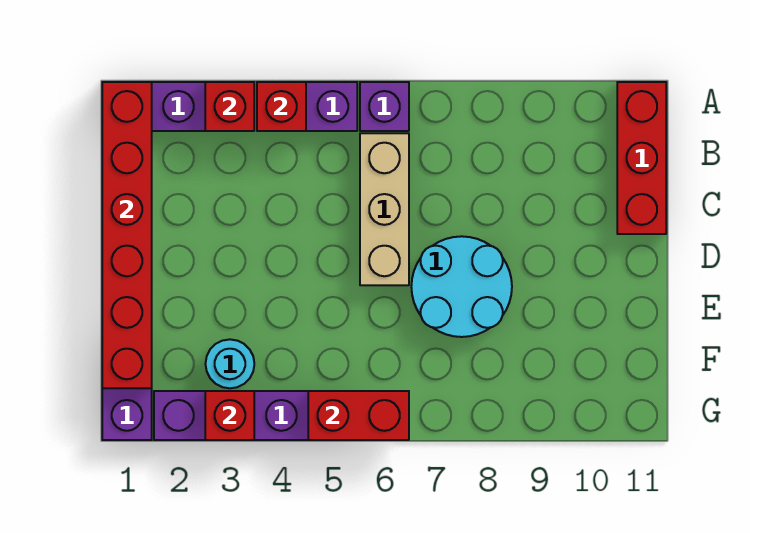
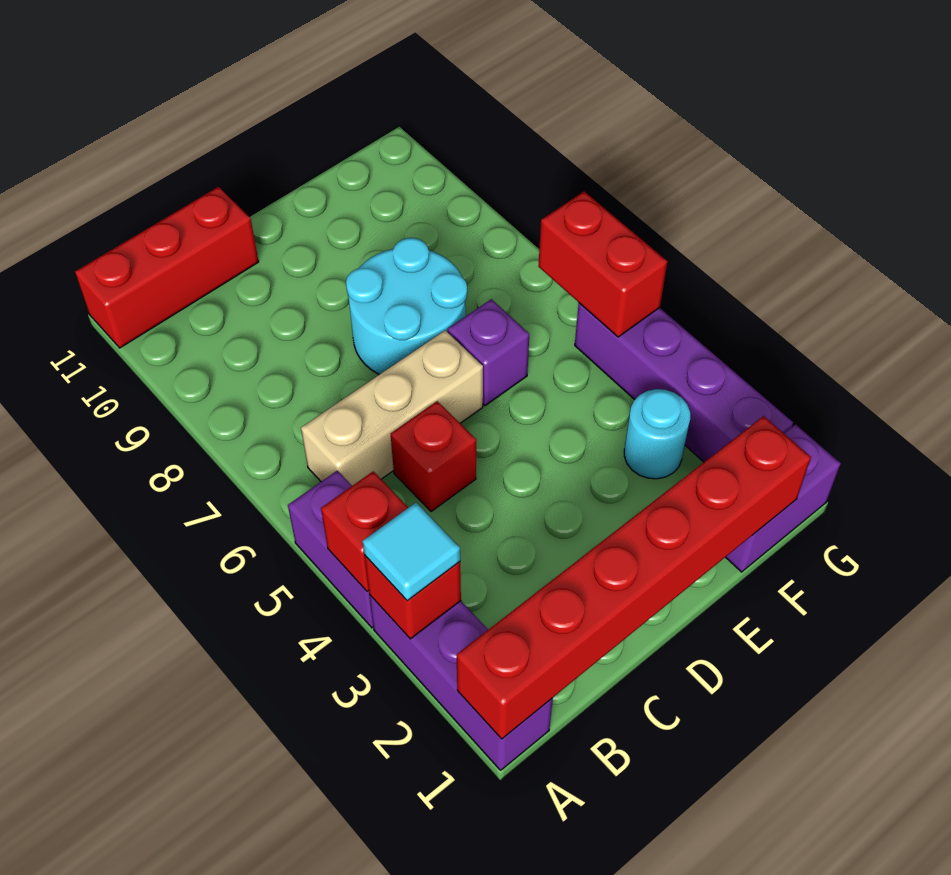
none -> cyan tile A3 level 3
purple brick A6 level 1 -> purple brick E6 level 1
red brick G3 level 2 -> red brick C5 level 1

